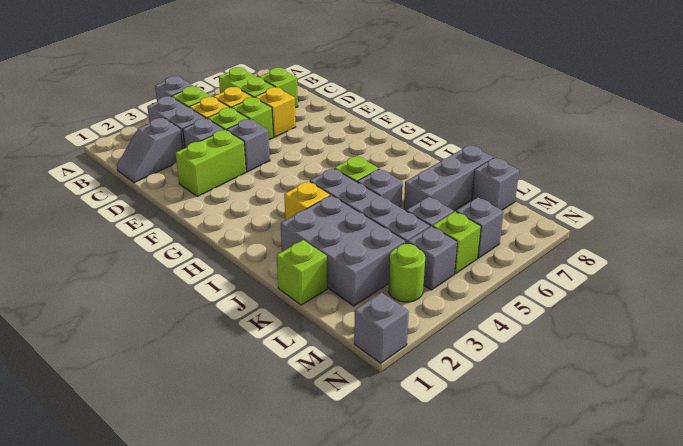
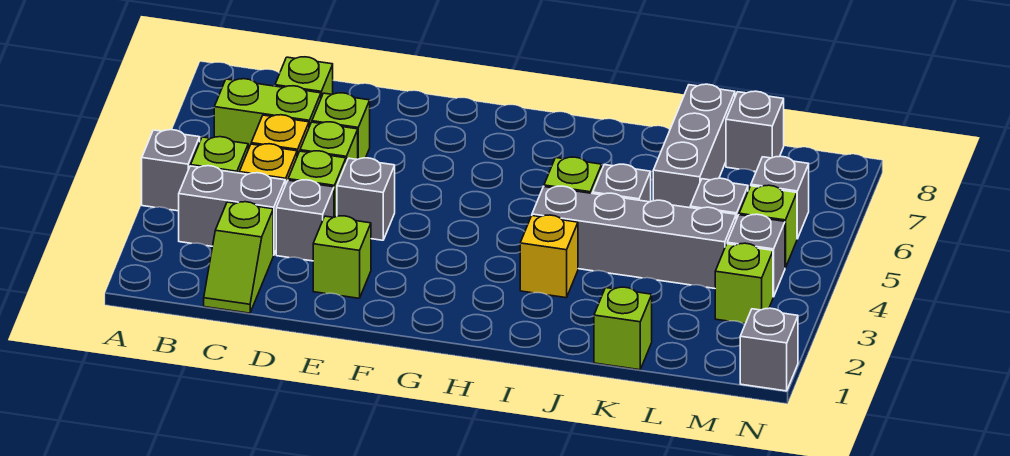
grey slope C1:C2 level 1 top 2 -> lime slope C1:C2 level 1 top 2
yellow brick D6 level 1 -> lime brick D6 level 1
lime brick E2:E3 level 1 -> lime brick E2 level 1
grey brick J2:L3 level 1 -> none
lime round brick M3 level 1 -> lime brick M3 level 1

